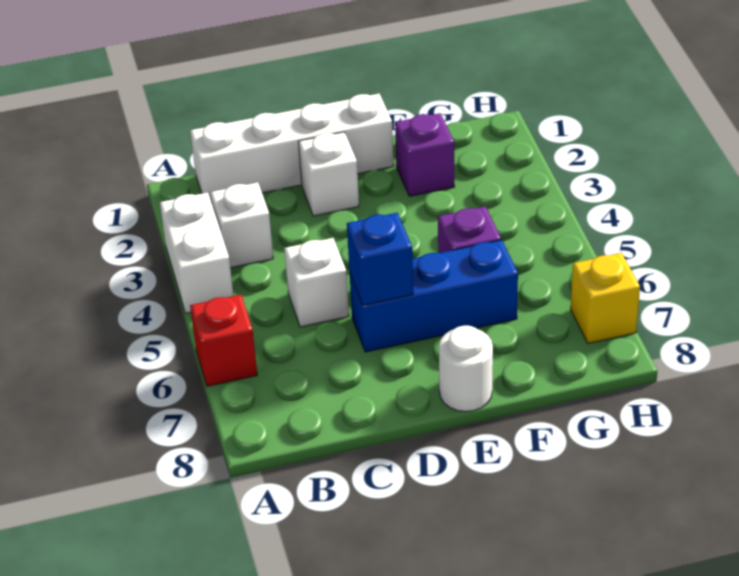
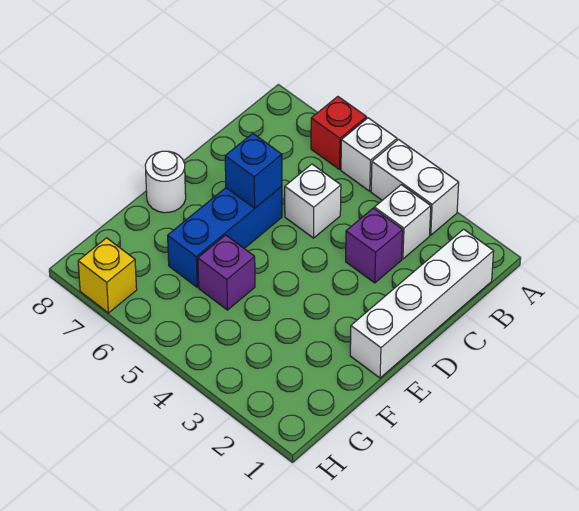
white brick D2 level 1 -> white brick A5 level 1
purple brick F2 level 1 -> purple brick C3 level 1

